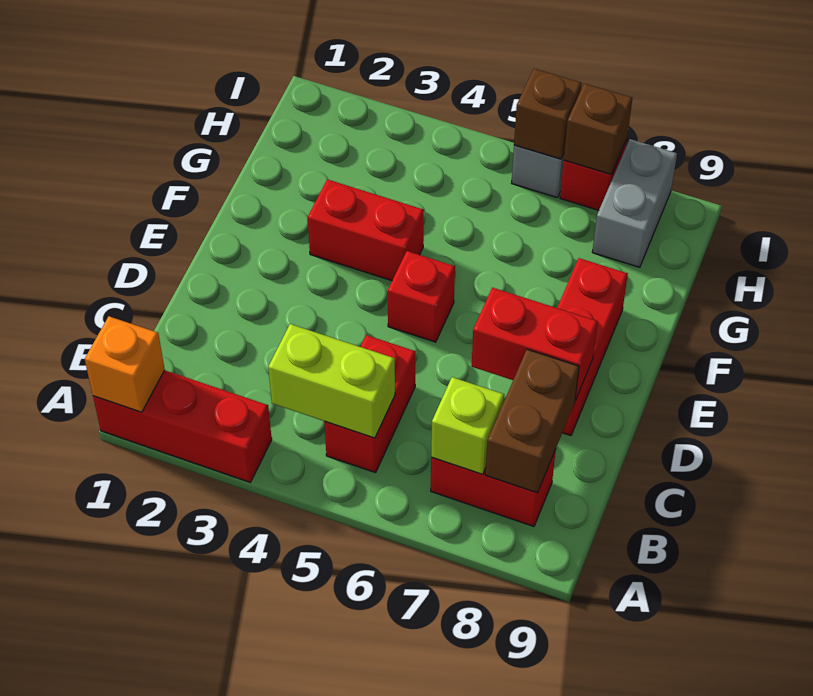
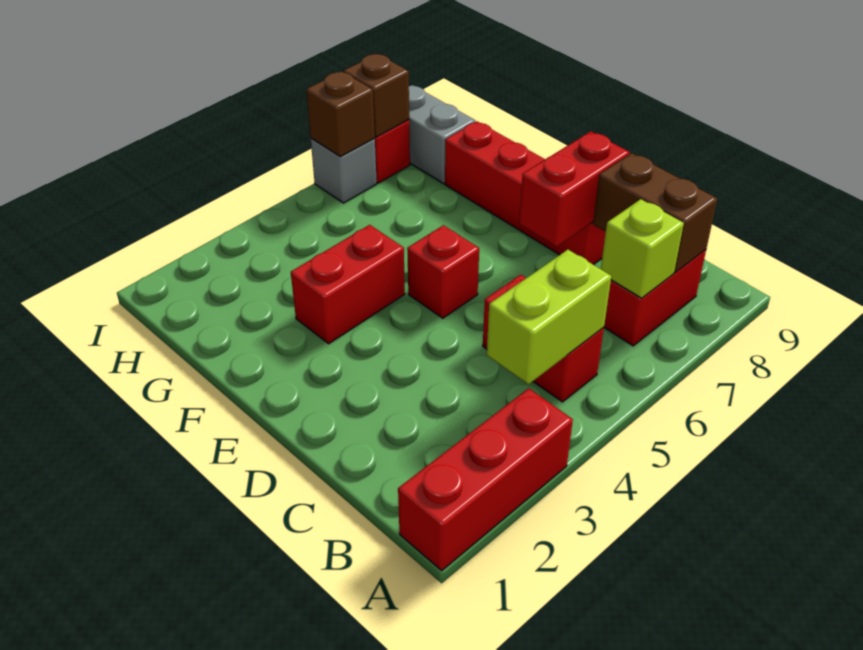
orange brick A1 level 2 -> none
red brick D8:F8 level 1 -> red brick D8:G8 level 1

